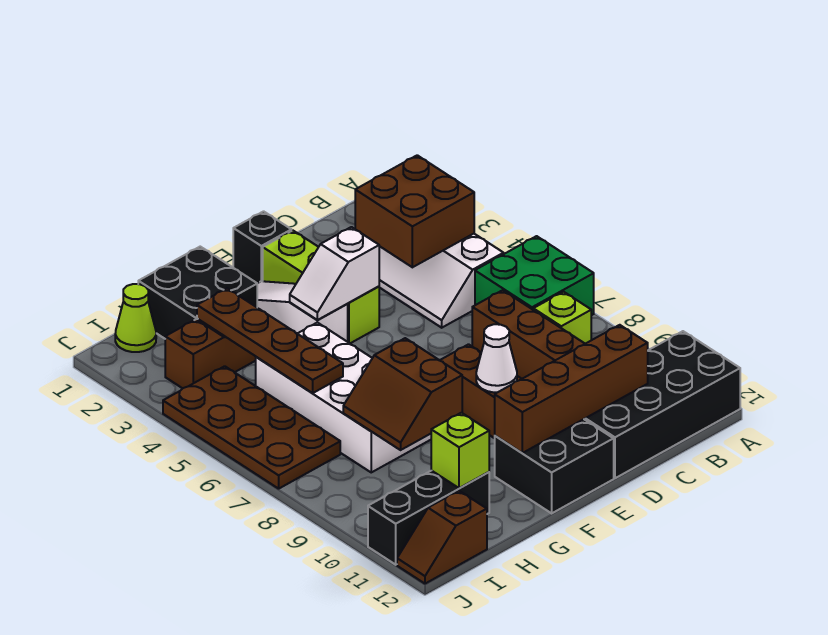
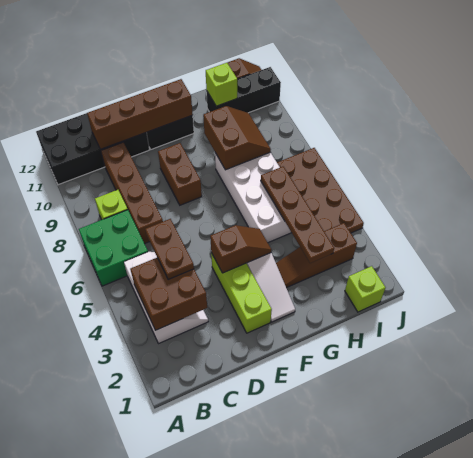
none -> brown plate C4:C5 level 3
black brick E1 level 1 -> none
white slope E4:F4 level 2 top E -> brown slope E4:F4 level 2 top E
white cone E9 level 2 -> none
black brick G1:H2 level 1 -> none
lime cone I1 level 1 -> lime brick I1 level 1

